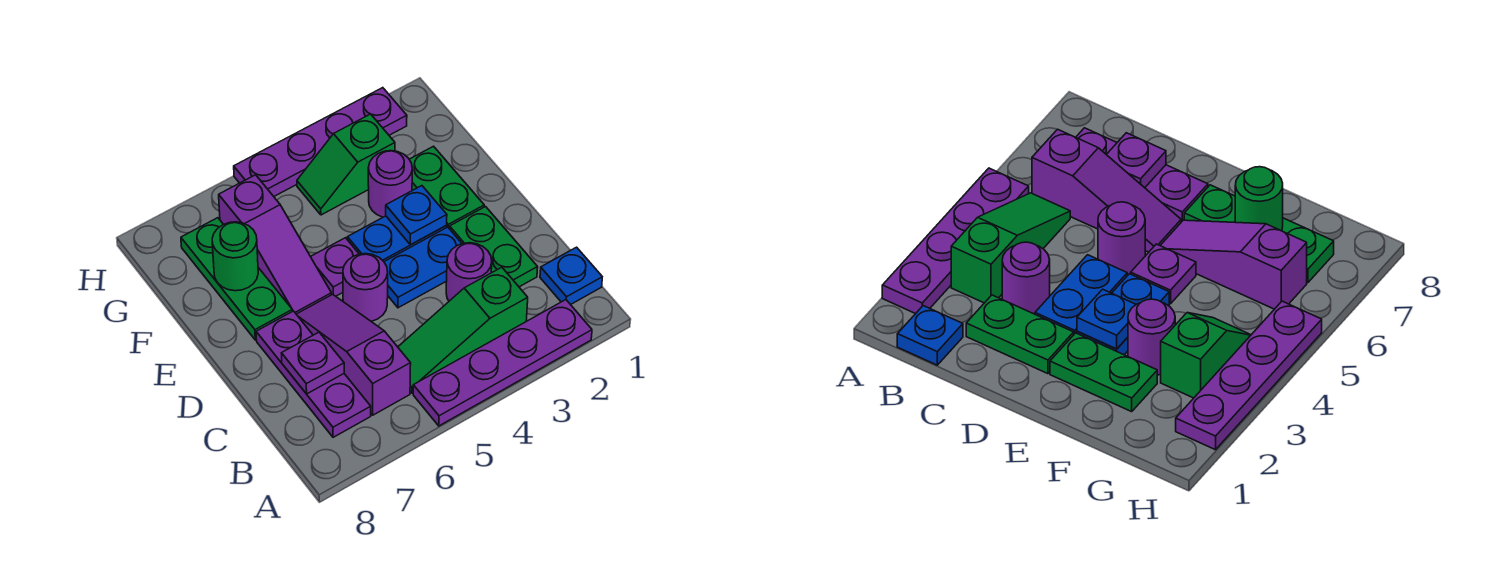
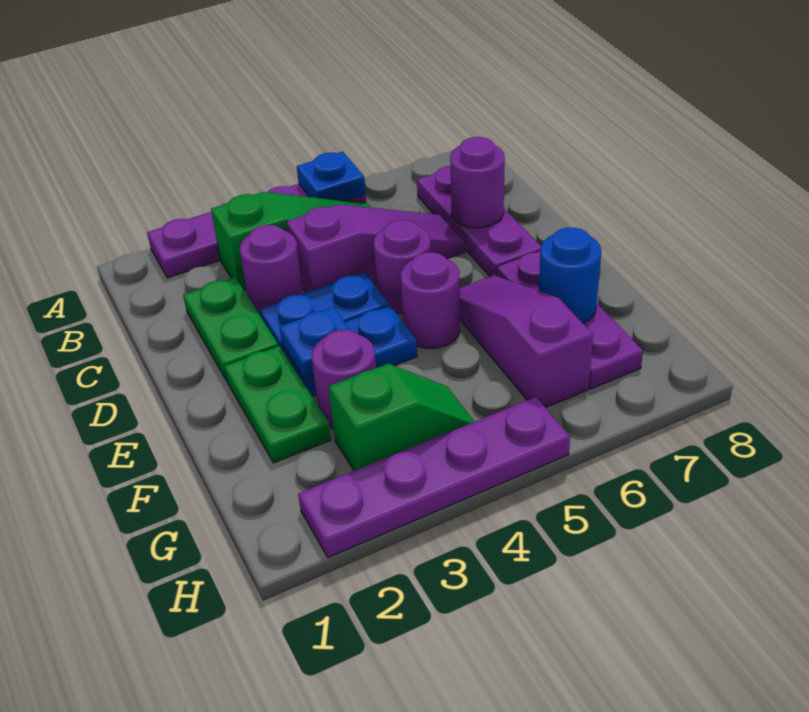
blue plate B1 level 1 -> blue plate A5 level 2
purple slope B6:D6 level 1 top B -> purple slope C4:C6 level 1 top 4
purple plate C7 level 2 -> purple round brick C7 level 2
purple plate E5 level 1 -> purple round brick E5 level 1
green plate E7:G7 level 1 -> purple plate E7:G7 level 1
green round brick F7 level 2 -> blue round brick F7 level 2

